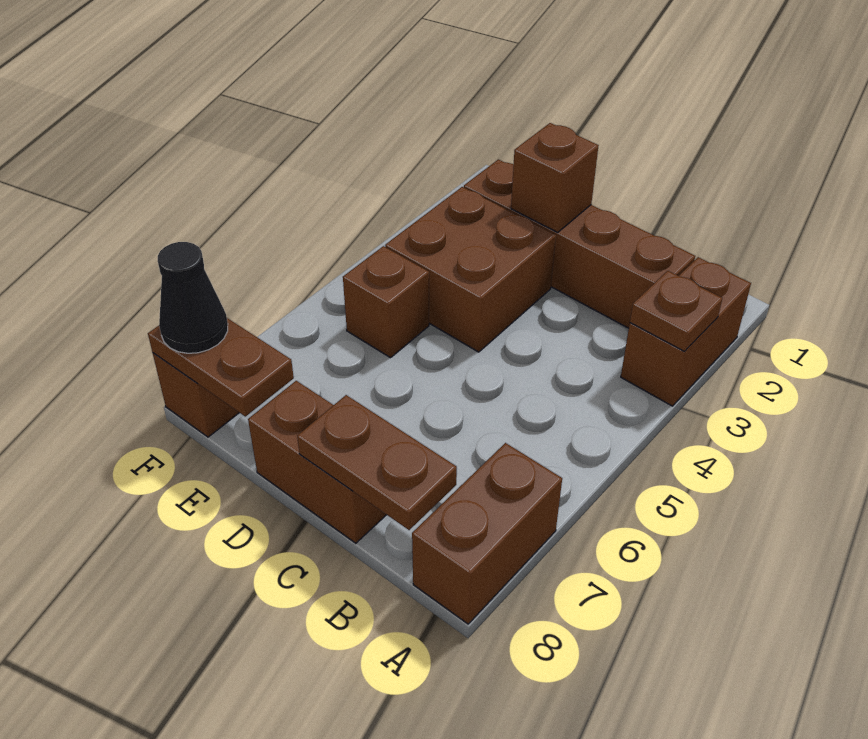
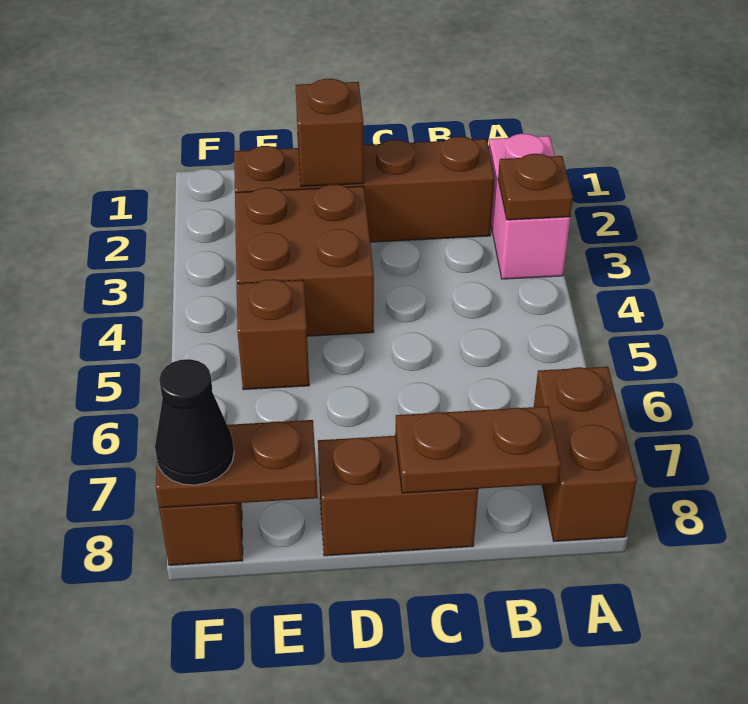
brown brick A2:A3 level 1 -> pink brick A2:A3 level 1

